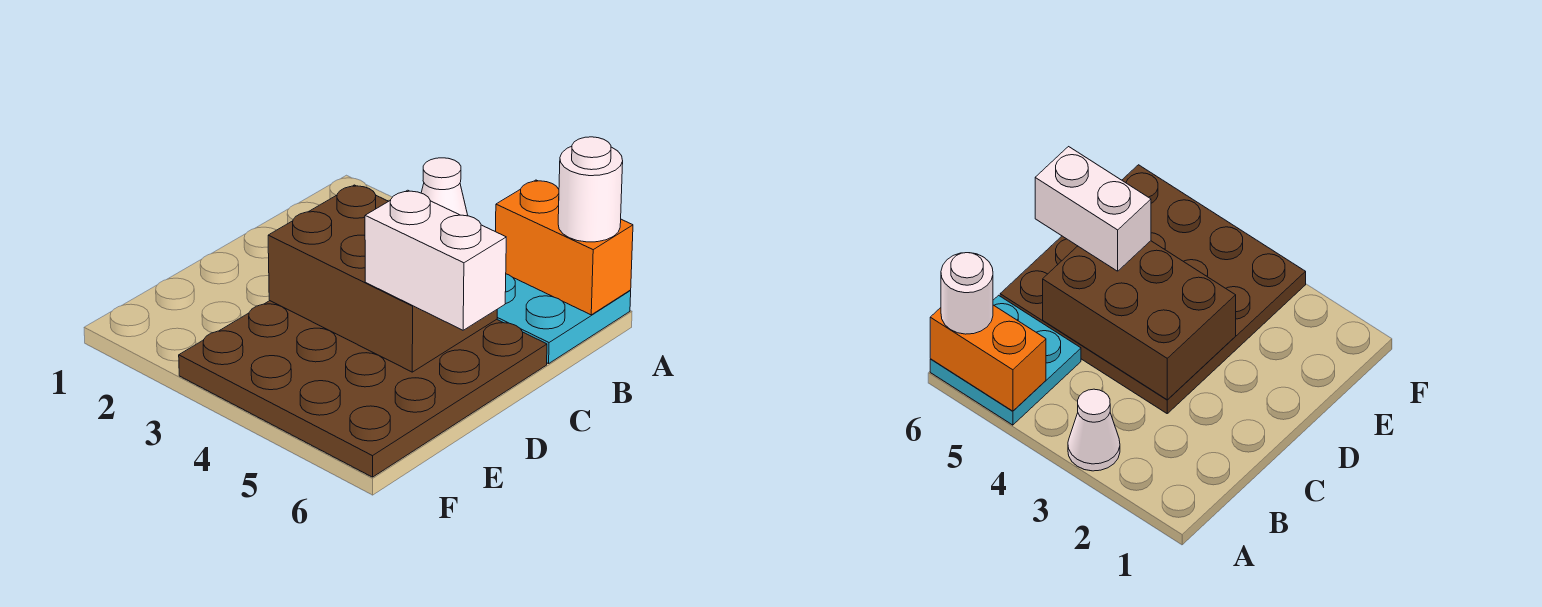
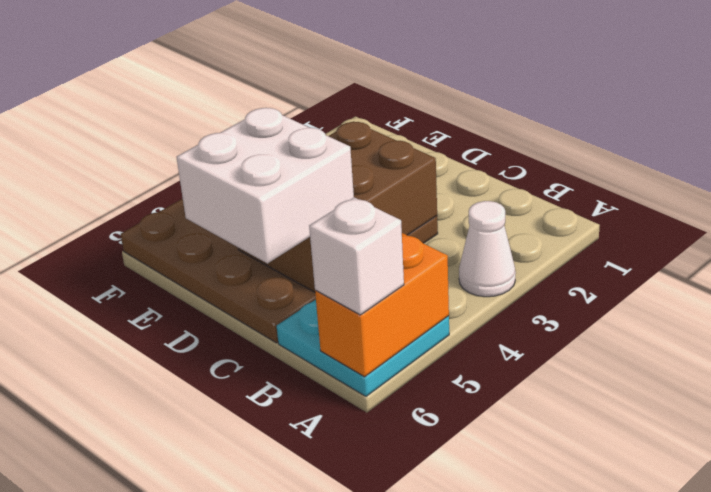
white round brick A6 level 3 -> white brick A6 level 3
white brick D5:D6 level 3 -> white brick C5:D6 level 3

